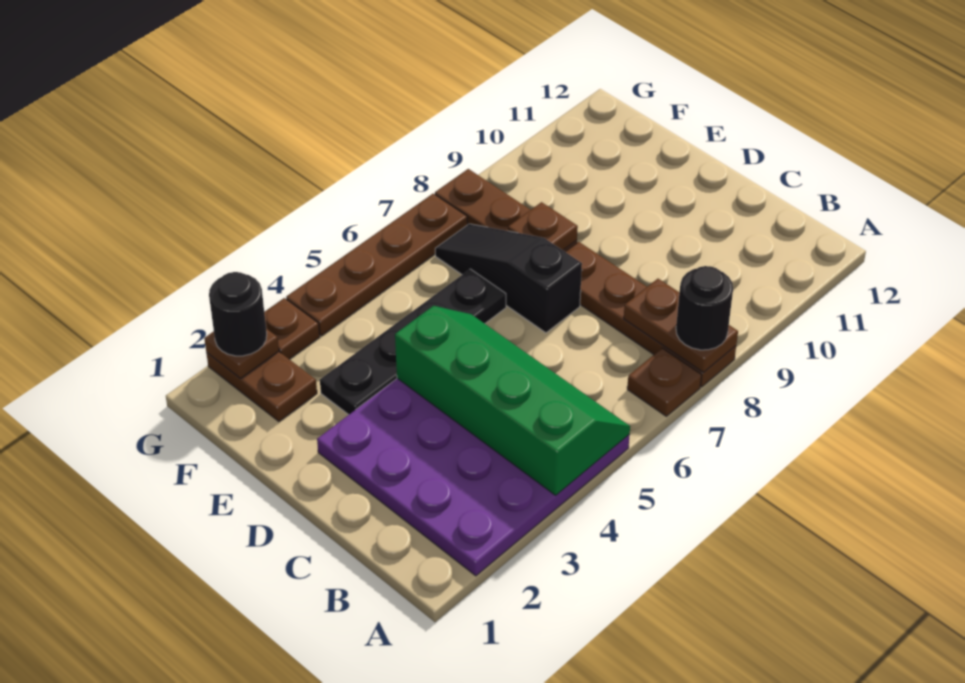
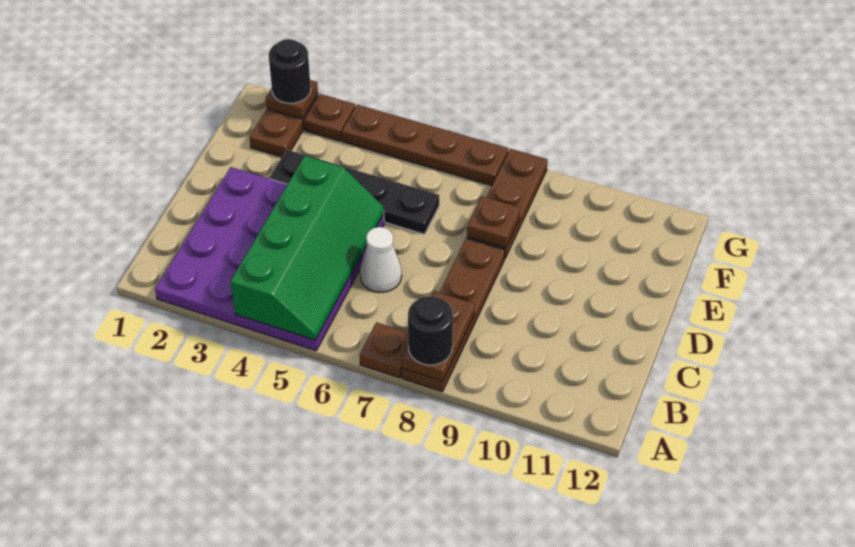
none -> white cone C6 level 1
black slope D7:F7 level 1 top D -> none

